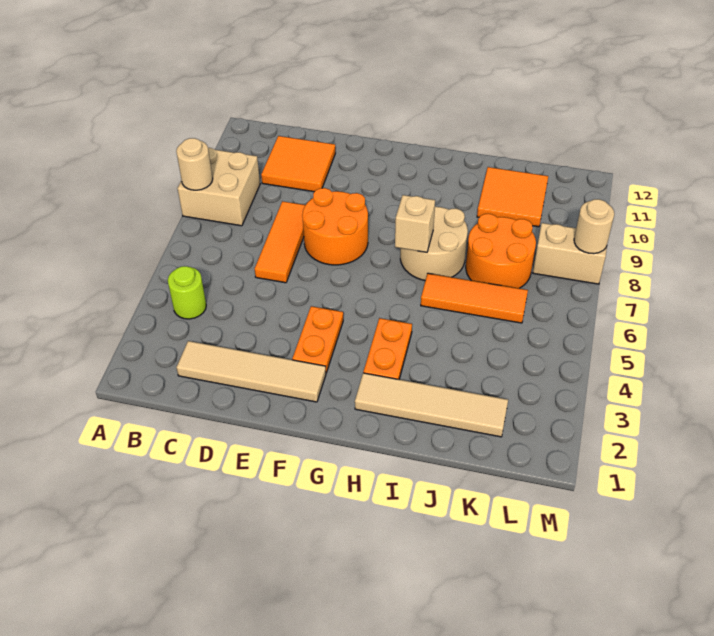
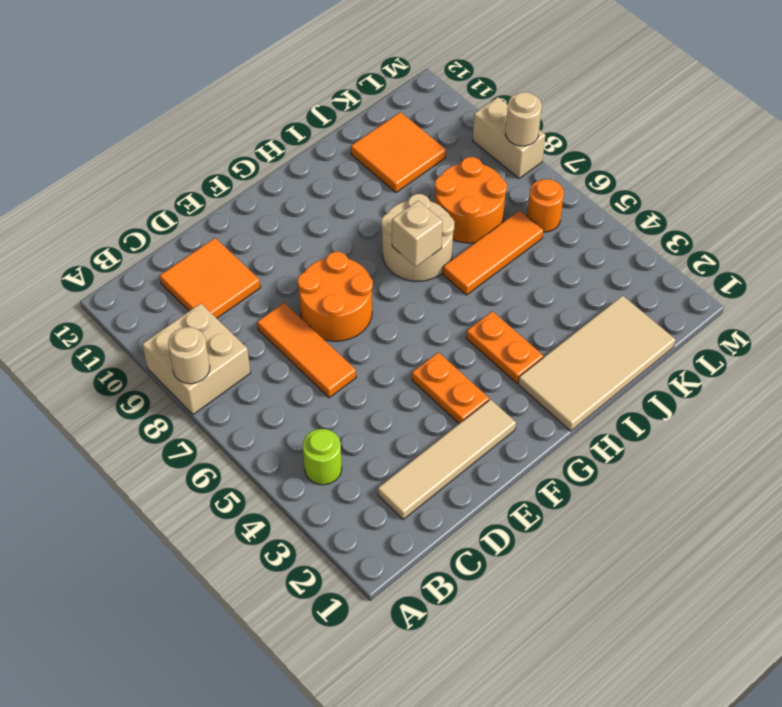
tan tile H2:K2 level 1 -> tan tile H1:K2 level 1
none -> orange round brick L6 level 1
tan brick L8:M8 level 1 -> tan brick M8:M9 level 1

